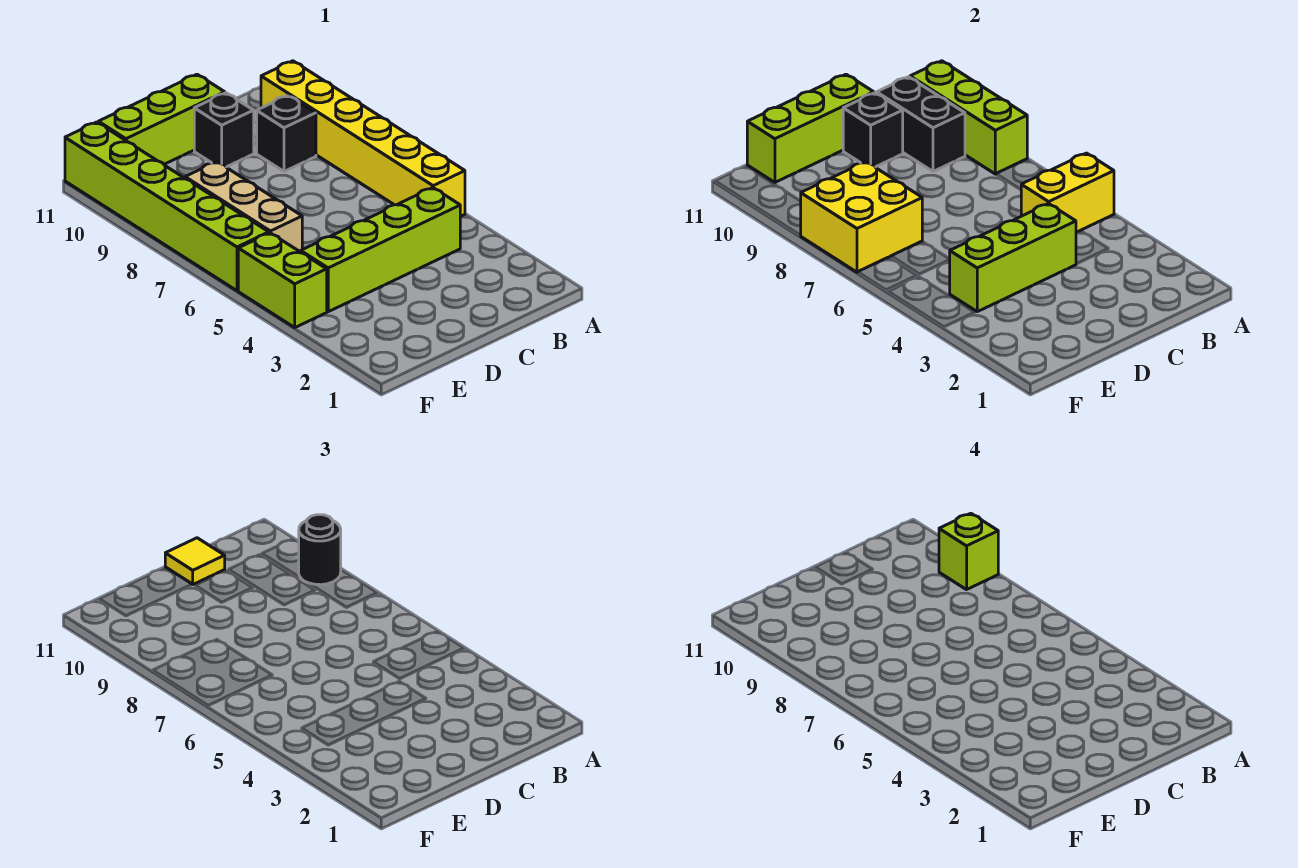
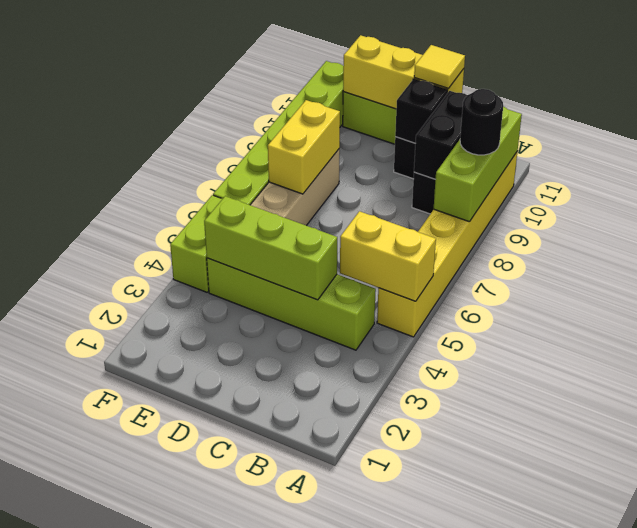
lime brick A9 level 4 -> none
lime brick C11:E11 level 2 -> yellow brick C11:E11 level 2
yellow brick E7:F8 level 2 -> yellow brick E7:E8 level 2

